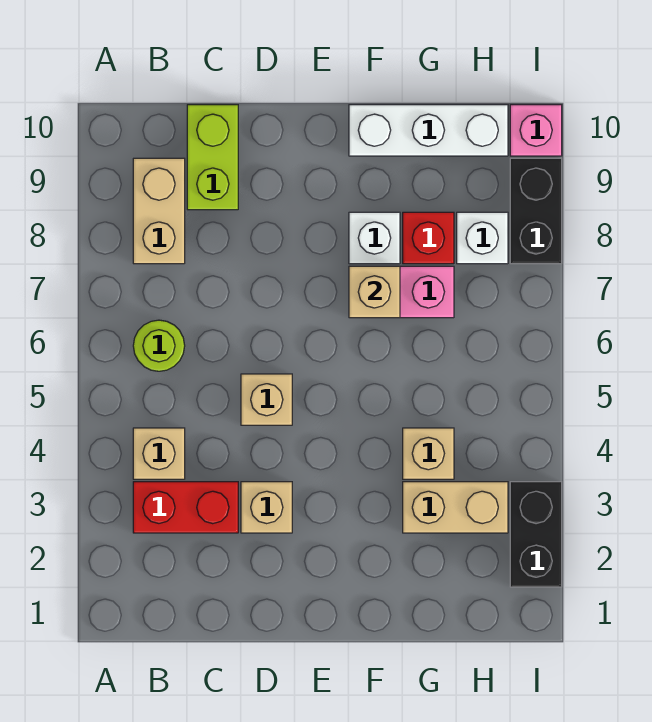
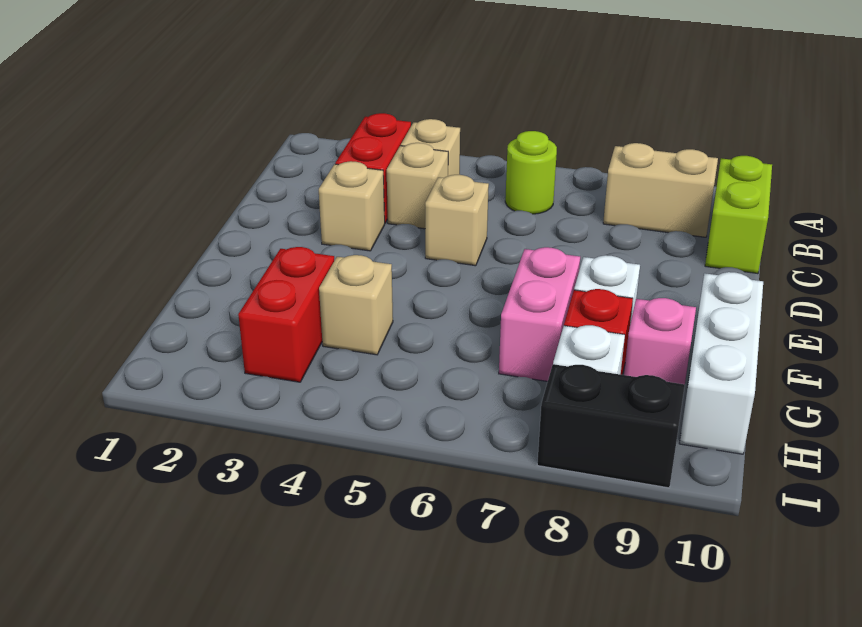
lime brick C9:C10 level 1 -> lime brick B10:C10 level 1
tan brick F7 level 2 -> tan brick C4 level 1
tan brick G3:H3 level 1 -> red brick G3:H3 level 1
black brick I2:I3 level 1 -> none
pink brick I10 level 1 -> pink brick G9 level 1

